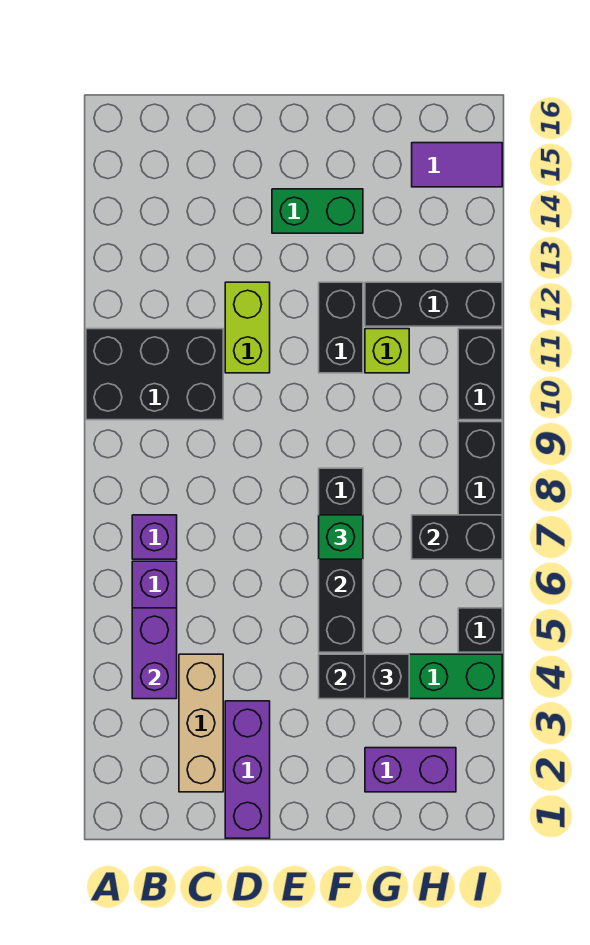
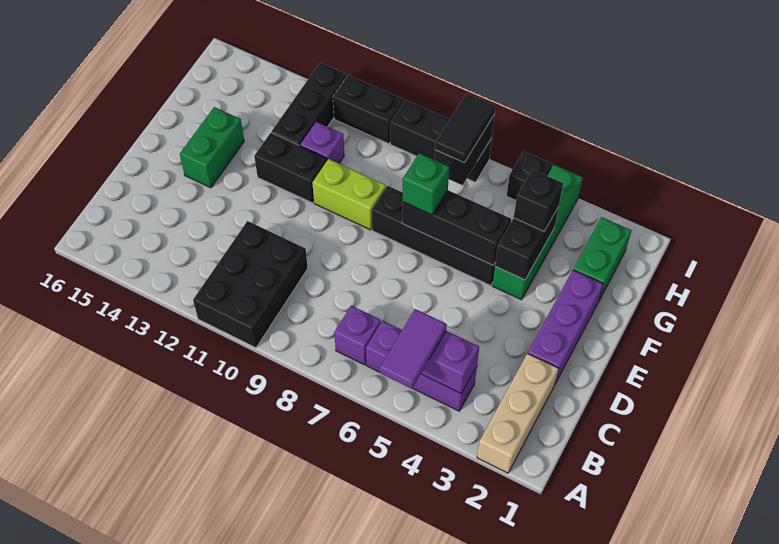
tan brick C2:C4 level 1 -> tan brick A2:C2 level 1
purple brick D1:D3 level 1 -> purple brick D2:F2 level 1
lime brick D11:D12 level 1 -> lime brick F9:F10 level 1
purple brick G2:H2 level 1 -> green brick G2:H2 level 1
lime brick G11 level 1 -> purple brick G11 level 1
none -> black tile H7:I7 level 3
purple tile H15:I15 level 1 -> purple tile A5:B5 level 3

